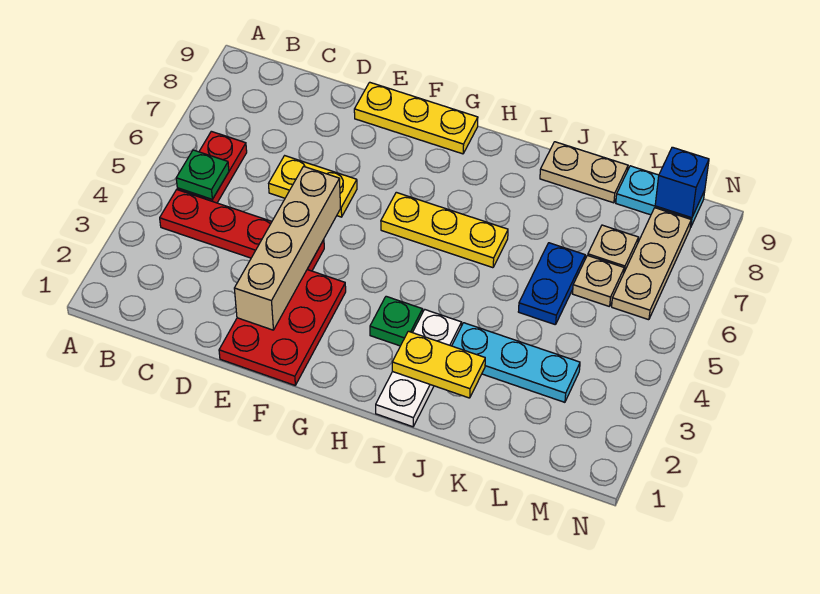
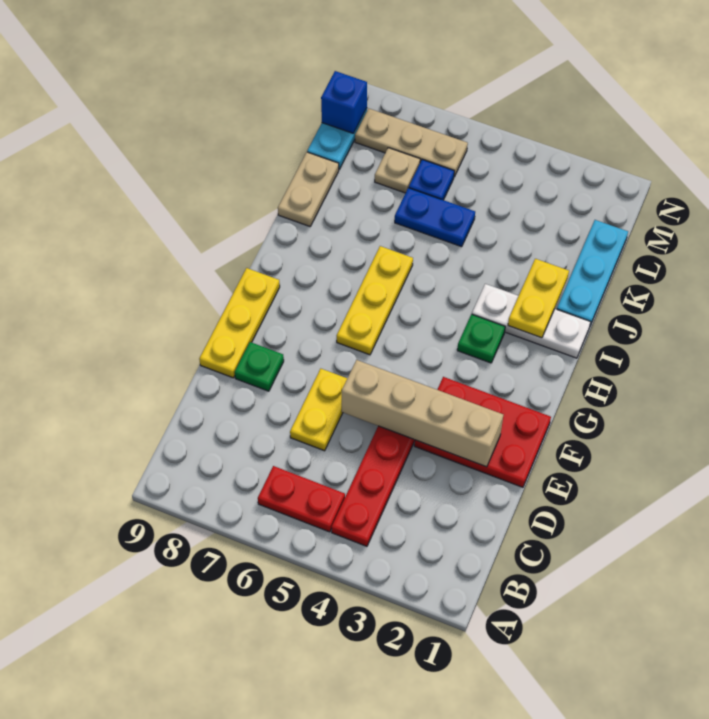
green plate B5 level 2 -> green plate E8 level 1
cyan plate J3:L3 level 1 -> cyan plate J1:L1 level 1
tan plate L6 level 1 -> blue plate L6 level 1

